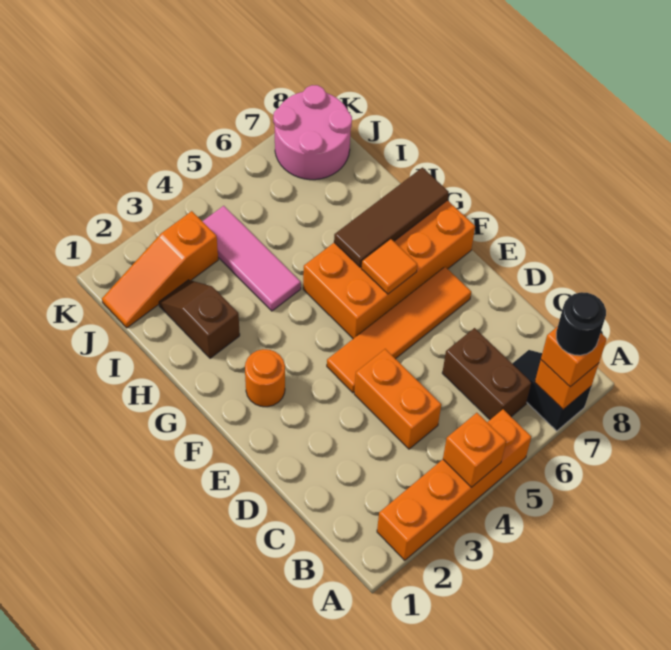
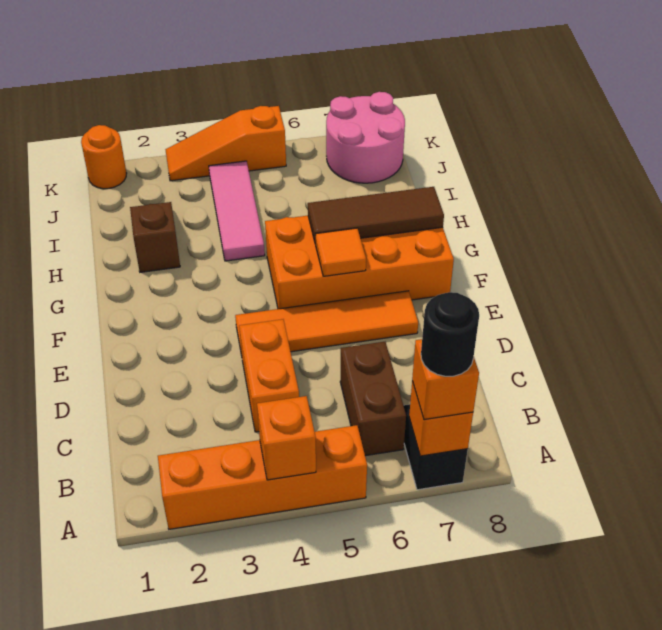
orange round brick F2 level 1 -> orange round brick K1 level 1
orange slope J1:J3 level 1 top 3 -> orange slope K3:K5 level 1 top 5

